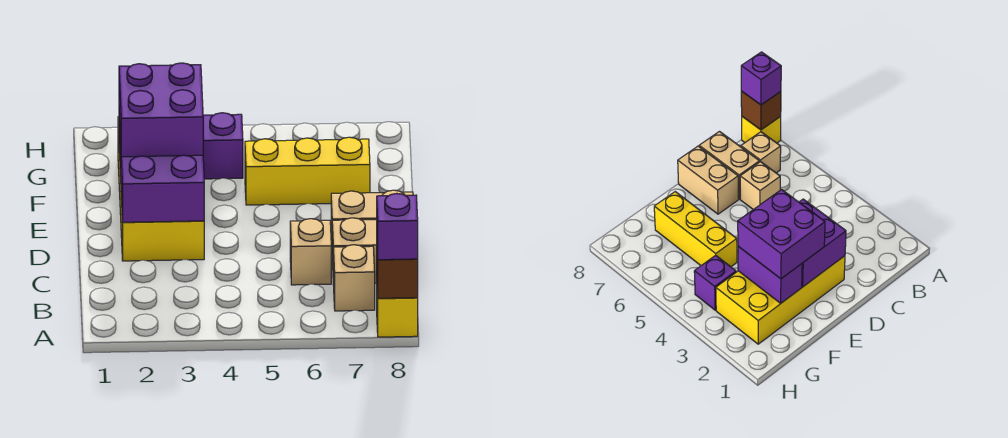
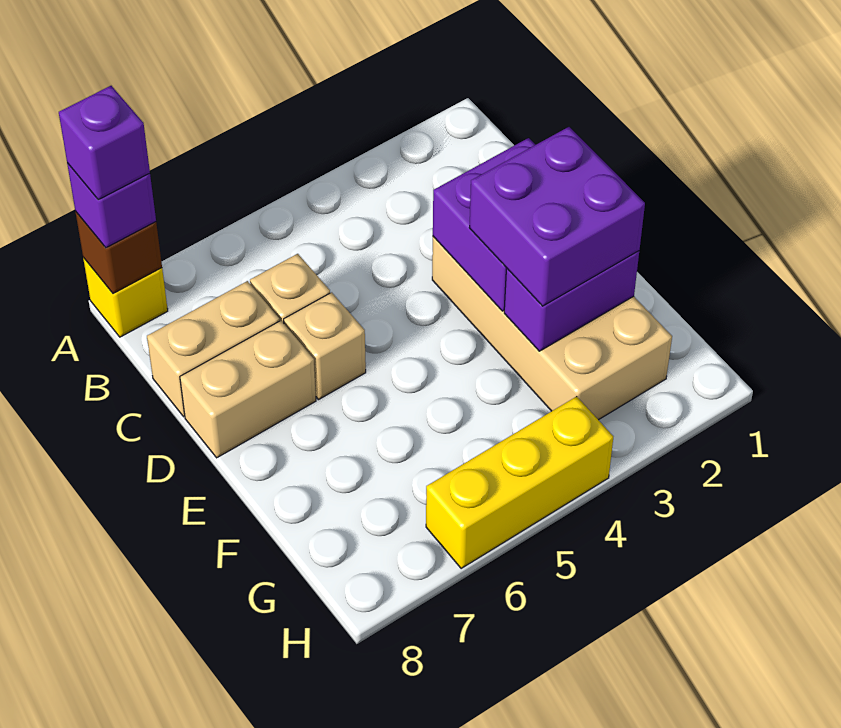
tan brick B7 level 1 -> tan brick D6 level 1
yellow brick D2:G3 level 1 -> tan brick D2:G3 level 1
yellow brick F5:F7 level 1 -> yellow brick H4:H6 level 1
purple brick G4 level 1 -> purple brick A8 level 4

